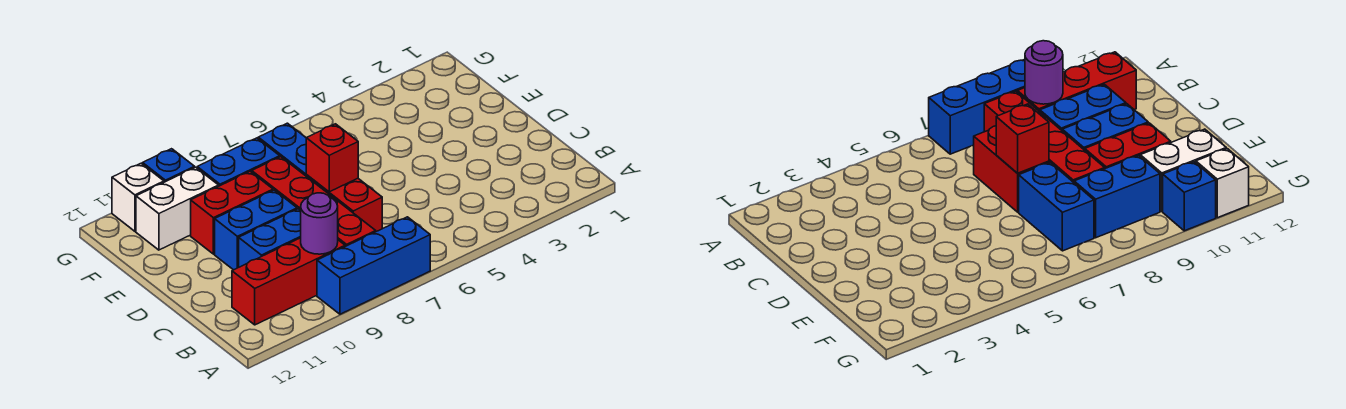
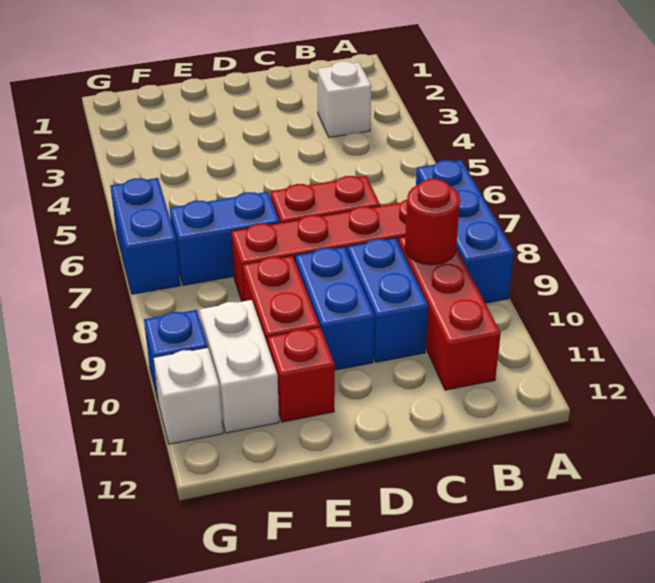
none -> white brick B3 level 1
purple round brick B9 level 2 -> red round brick B9 level 2
red brick D7 level 2 -> red brick E11 level 1
blue brick F8:F9 level 1 -> blue brick G6:G7 level 1

